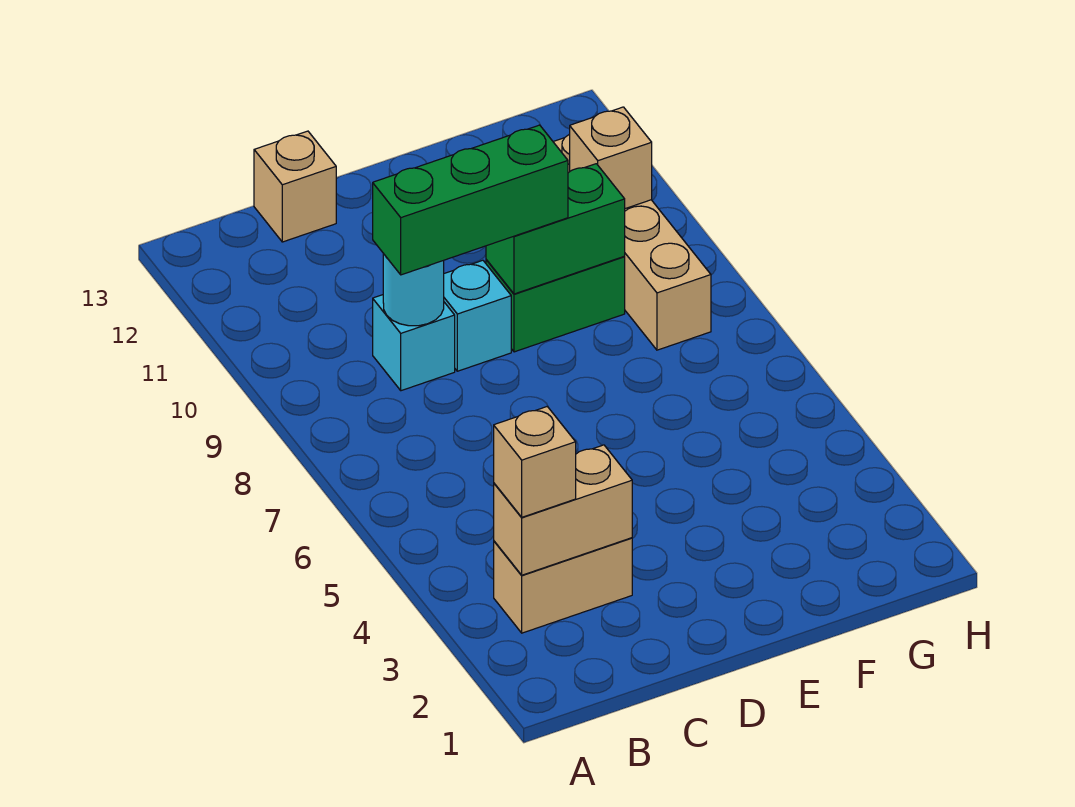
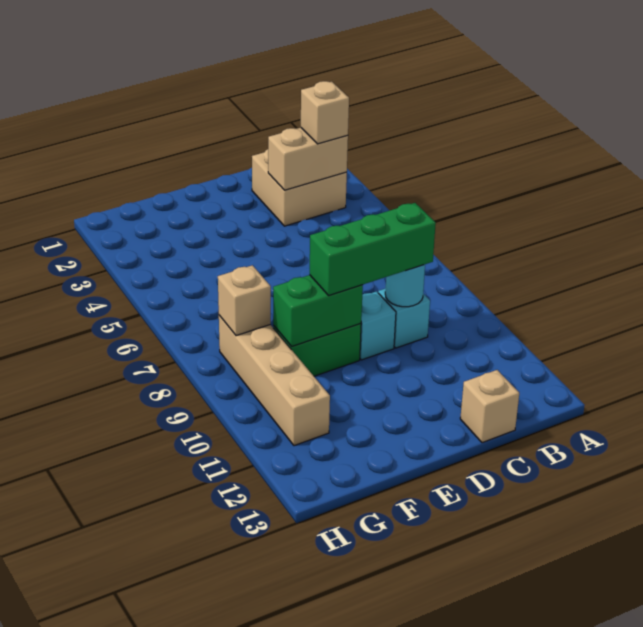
tan brick B3:C3 level 1 -> tan brick B2:C3 level 1
tan brick G10 level 2 -> tan brick G8 level 2

